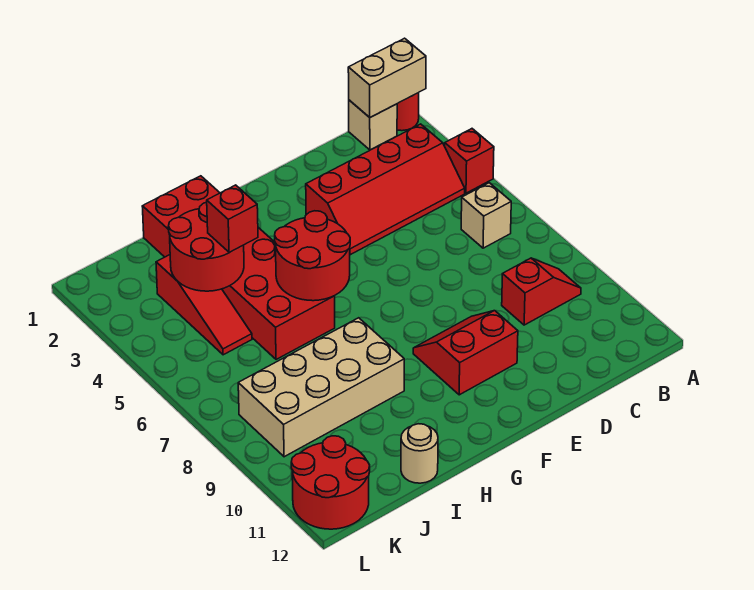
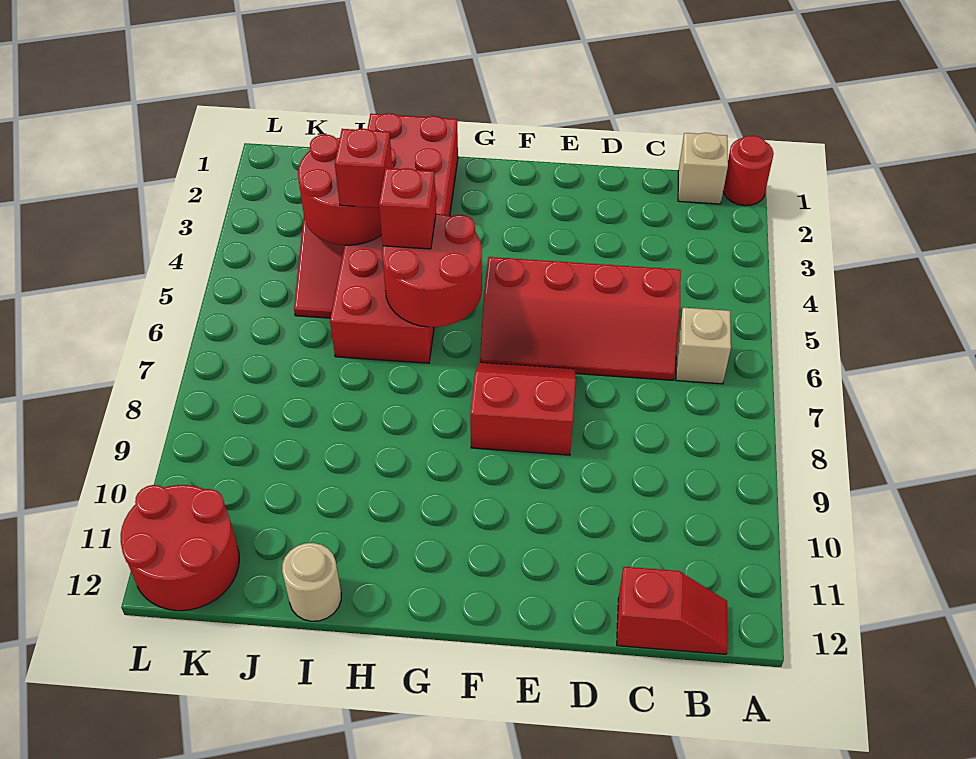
tan brick A1:B1 level 2 -> none
red brick A4 level 1 -> red brick H5 level 3
red slope B3:E4 level 1 top 3 -> red slope C5:F6 level 1 top 5
red slope B9:C9 level 1 top C -> red slope B12:C12 level 1 top C
red slope E9:F10 level 1 top 10 -> red slope E7:F8 level 1 top 8
tan brick H8:K9 level 1 -> none

